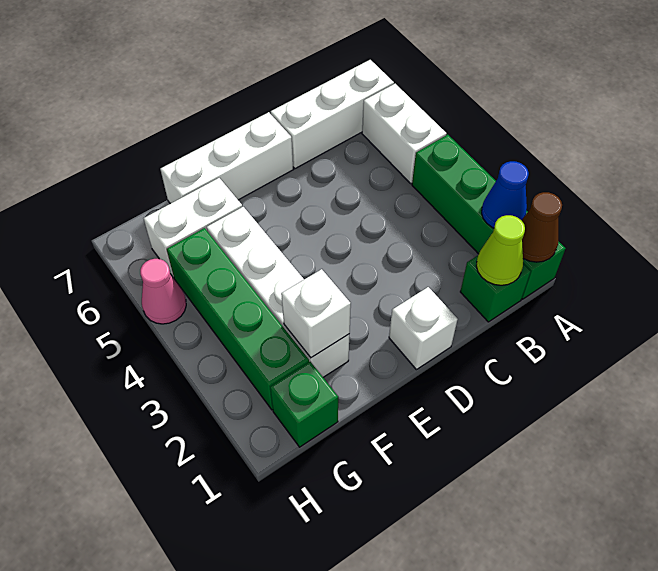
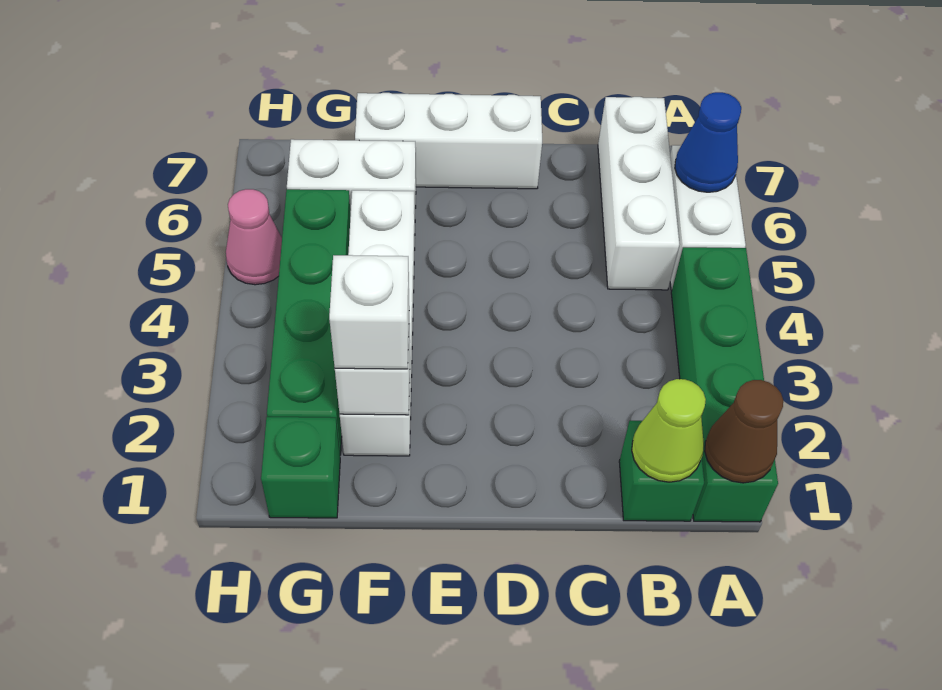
blue cone A2 level 2 -> blue cone A6 level 2
white brick A7:C7 level 1 -> white brick B5:B7 level 1
white brick D1 level 1 -> white brick F2 level 3

